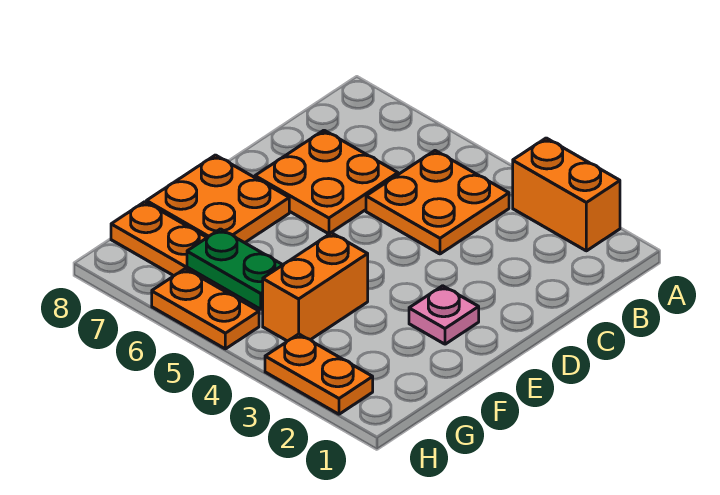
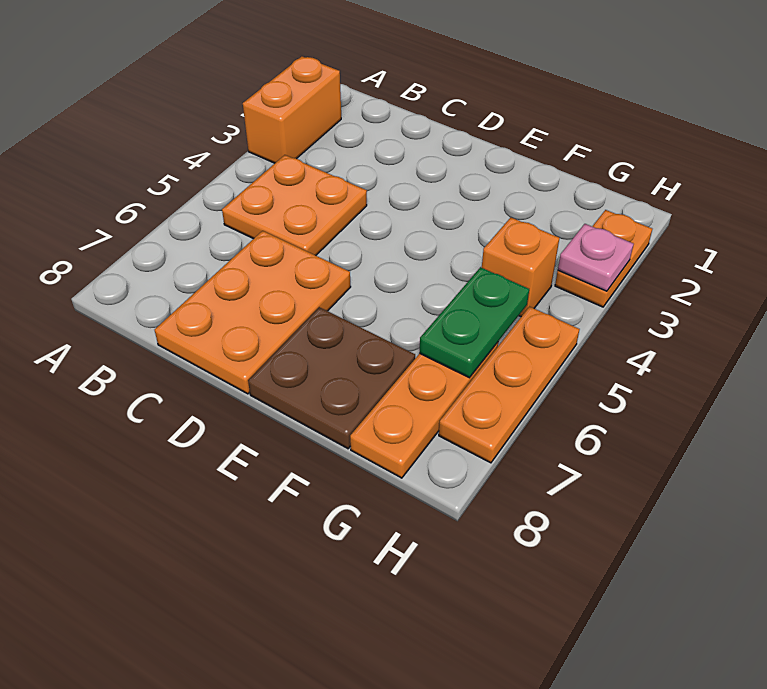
orange plate C6:D7 level 1 -> orange plate C6:D8 level 1
pink plate E2 level 1 -> pink plate H3 level 2
orange plate E7:F8 level 1 -> brown plate E7:F8 level 1
orange brick F4:G4 level 1 -> orange brick G4 level 1
orange plate H5:H6 level 1 -> orange plate H5:H7 level 1

